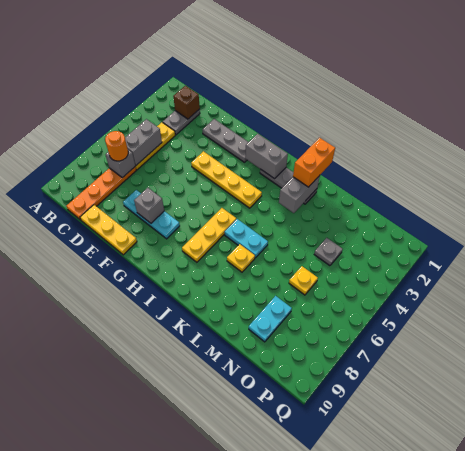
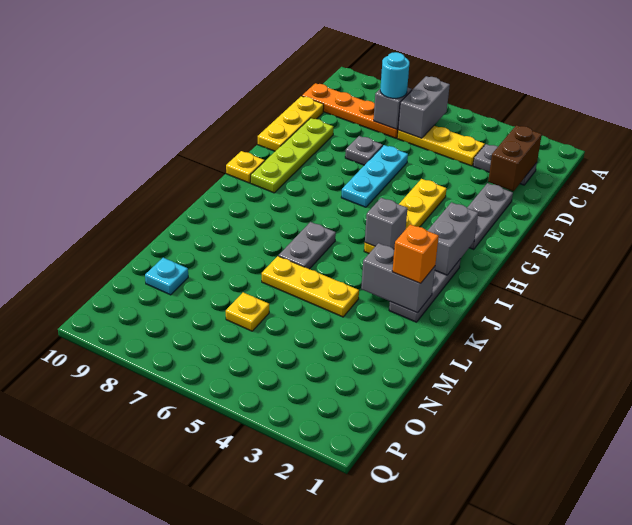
brown brick C2 level 2 -> brown brick C2:D2 level 2
grey brick C5:C6 level 2 -> grey brick B6:C6 level 2
orange round brick C7 level 3 -> cyan round brick C7 level 3
cyan plate E8:G8 level 1 -> cyan plate E6:G6 level 1
none -> lime plate E9:H9 level 1
grey brick F8 level 2 -> grey brick I4 level 2
yellow plate I6:I8 level 1 -> yellow plate L4:L6 level 1
cyan plate J6:K6 level 1 -> grey plate J6:K6 level 1
orange brick K1:K2 level 3 -> orange brick K2 level 3
yellow plate K7 level 1 -> yellow plate H10 level 1
grey plate N4 level 1 -> grey plate E7 level 1
cyan plate N8:N9 level 1 -> cyan plate N9 level 1

